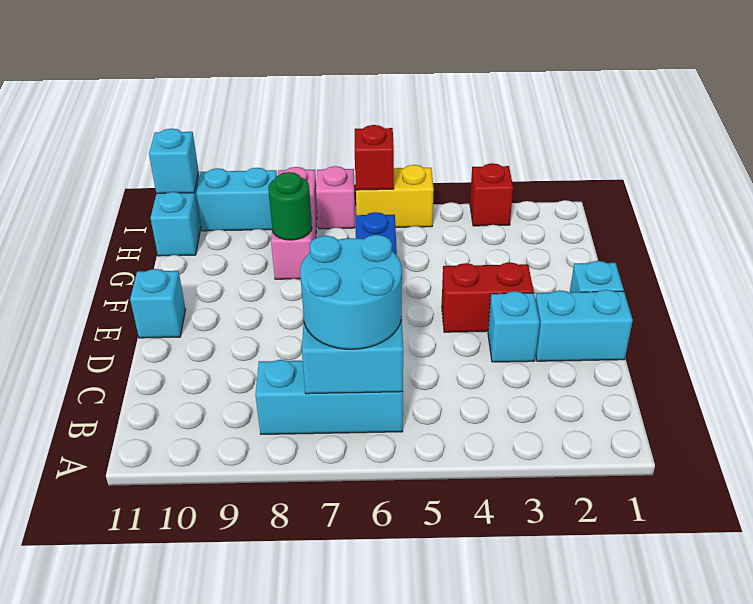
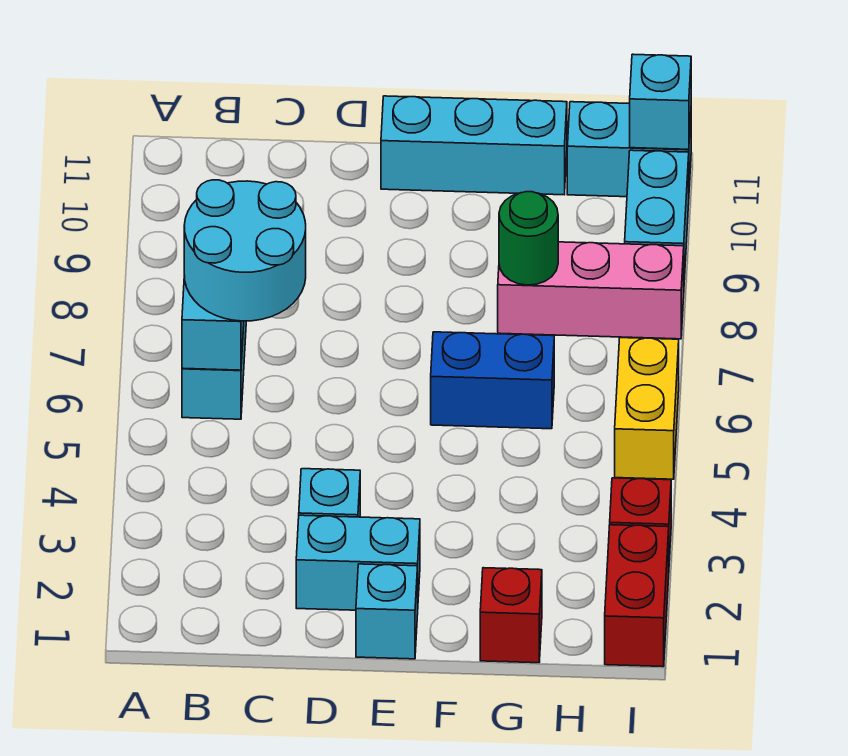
cyan brick D1:D2 level 1 -> cyan brick D2:E2 level 1
red brick E3:E4 level 1 -> red brick I1:I2 level 1
cyan brick E11 level 1 -> cyan brick E11:G11 level 1
red brick I6 level 2 -> red brick G1 level 1
pink brick I7 level 1 -> none

